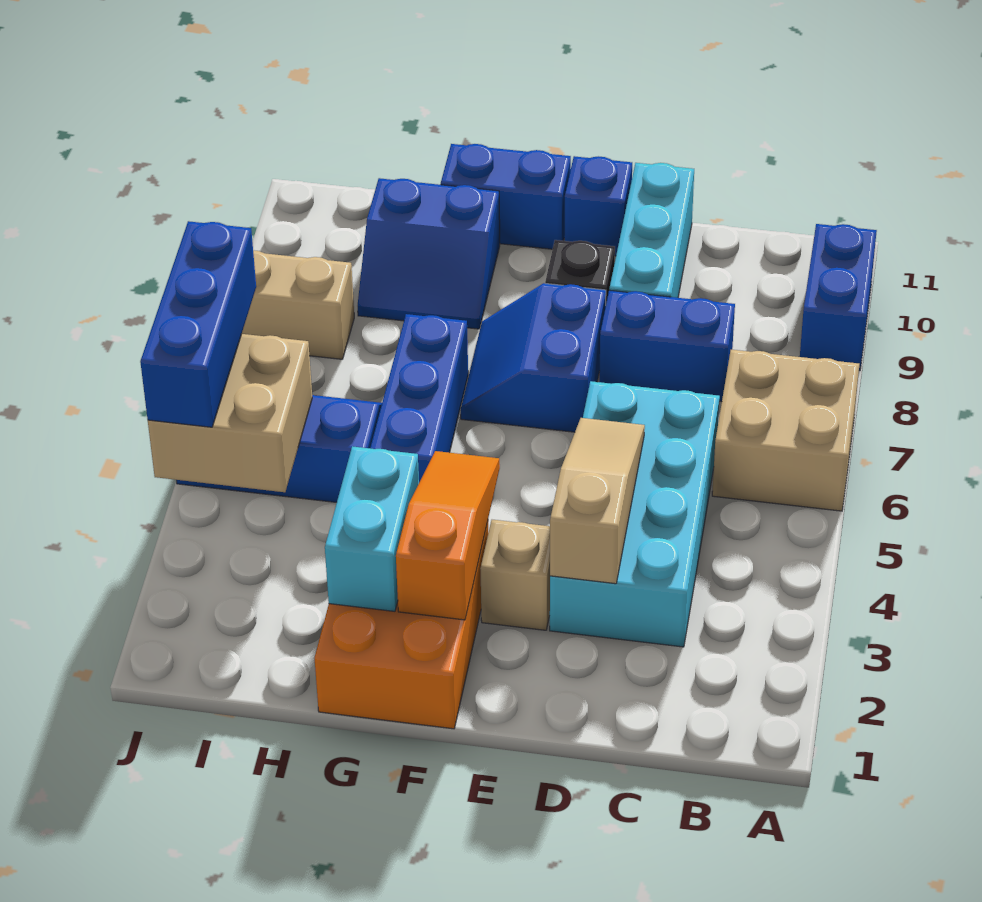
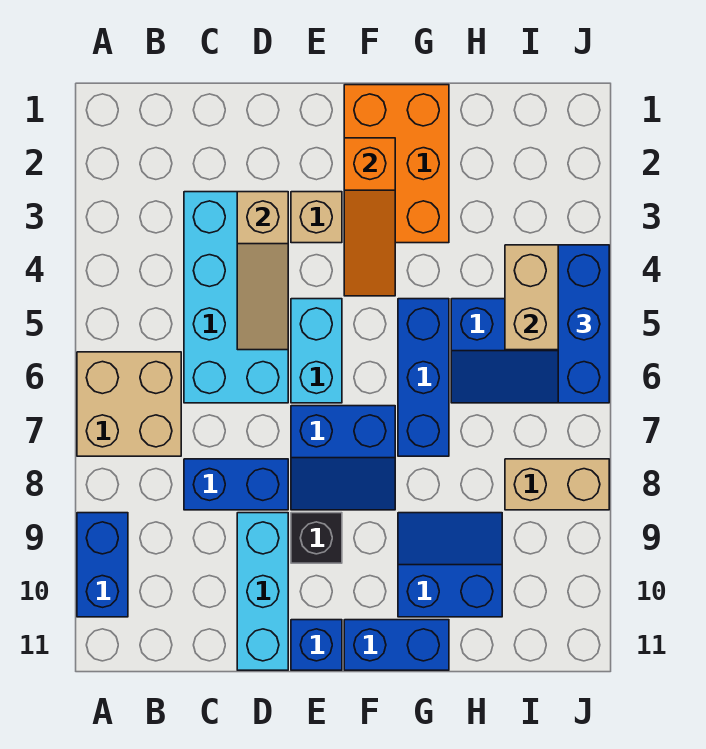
blue slope E7:F8 level 1 top E -> blue slope E7:F8 level 1 top 7
cyan brick G2:G3 level 2 -> cyan brick E5:E6 level 1

